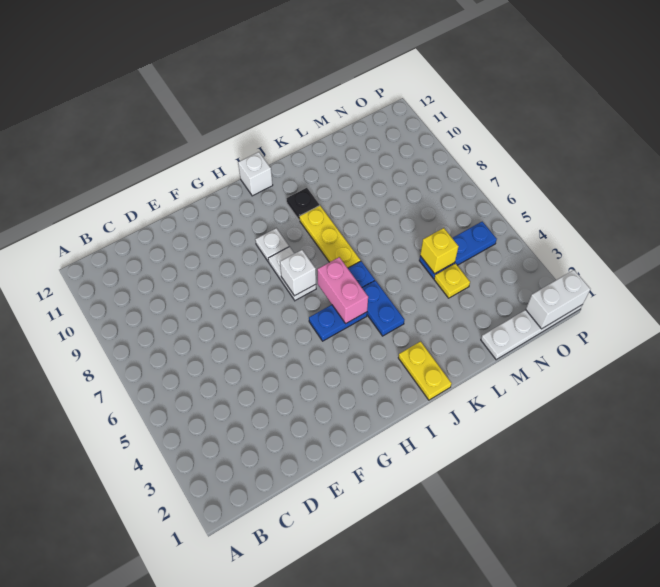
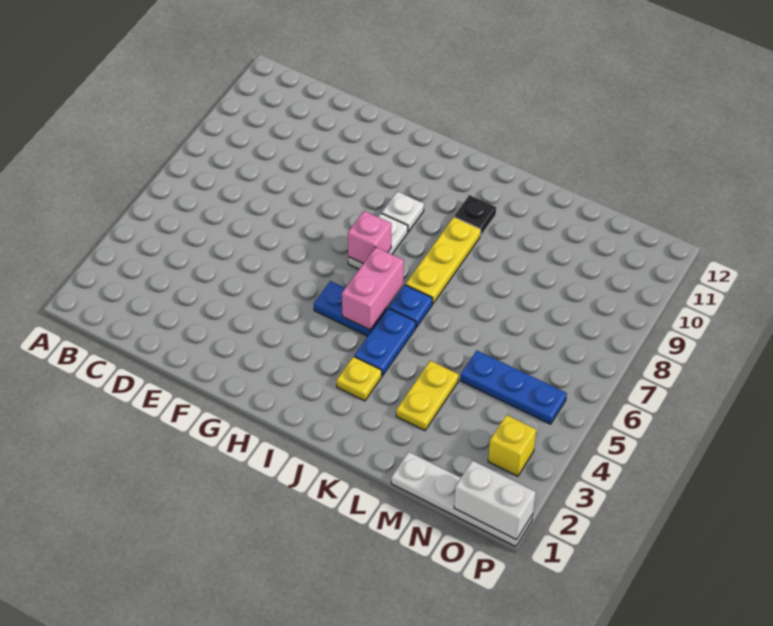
white brick H7 level 2 -> pink brick H7 level 2
white brick I12 level 1 -> none
yellow plate J1:J2 level 1 -> yellow plate L3:L4 level 1
yellow plate M4 level 1 -> yellow plate J3 level 1
yellow brick M5 level 2 -> yellow brick O3 level 1

